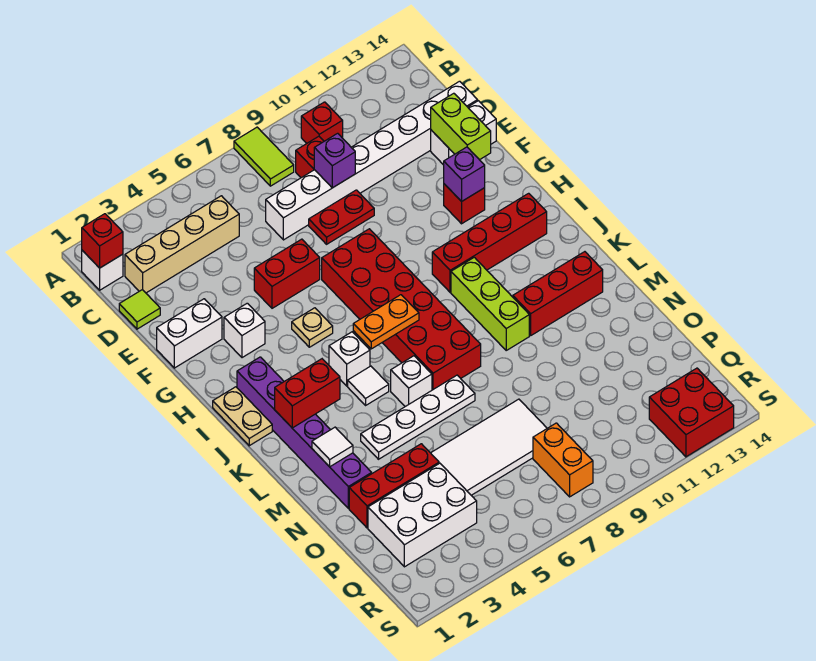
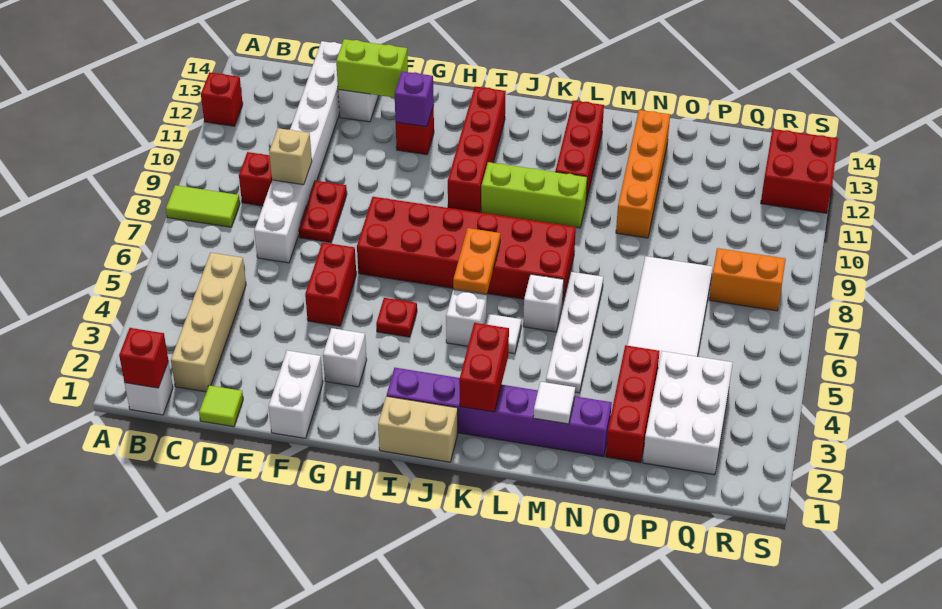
red brick B10 level 1 -> red brick A12 level 1
purple brick D9 level 2 -> tan brick D9 level 2
tan plate H5 level 1 -> red plate H5 level 1
tan plate I1:J1 level 1 -> tan brick I1:J1 level 1
none -> orange brick N10:N13 level 1

